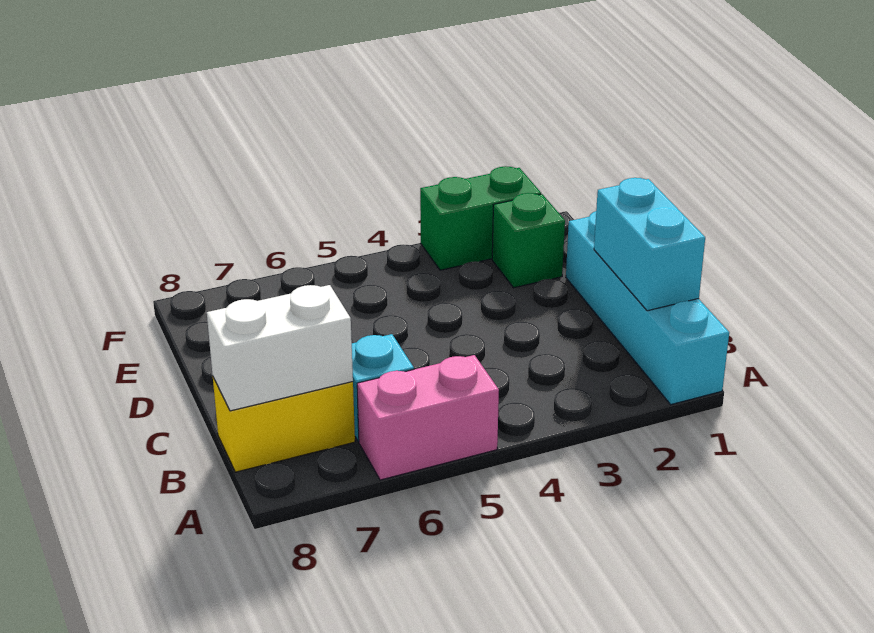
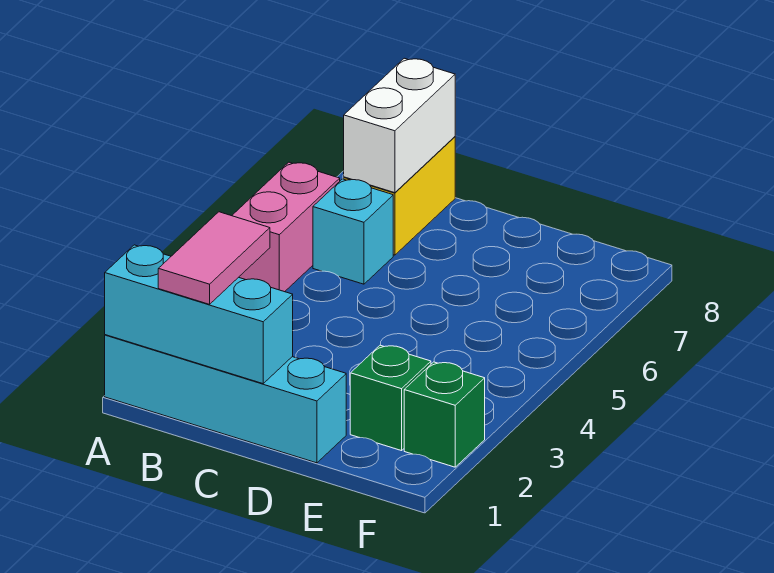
cyan brick B1:C1 level 2 -> cyan brick A1:C1 level 2
none -> pink tile B1:B2 level 3
green brick F2:F3 level 1 -> green brick F2 level 1

